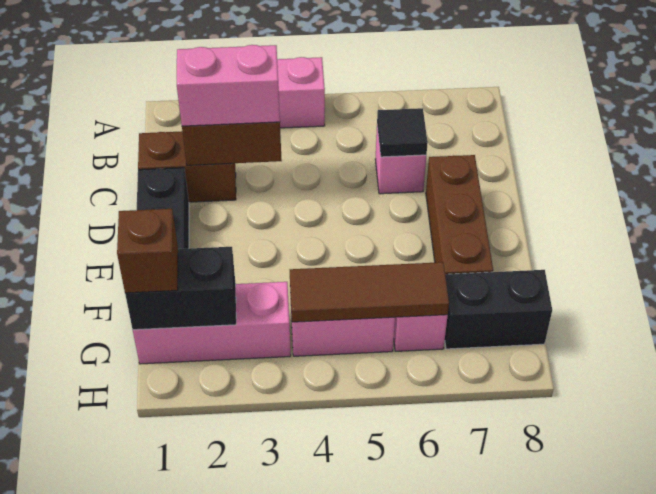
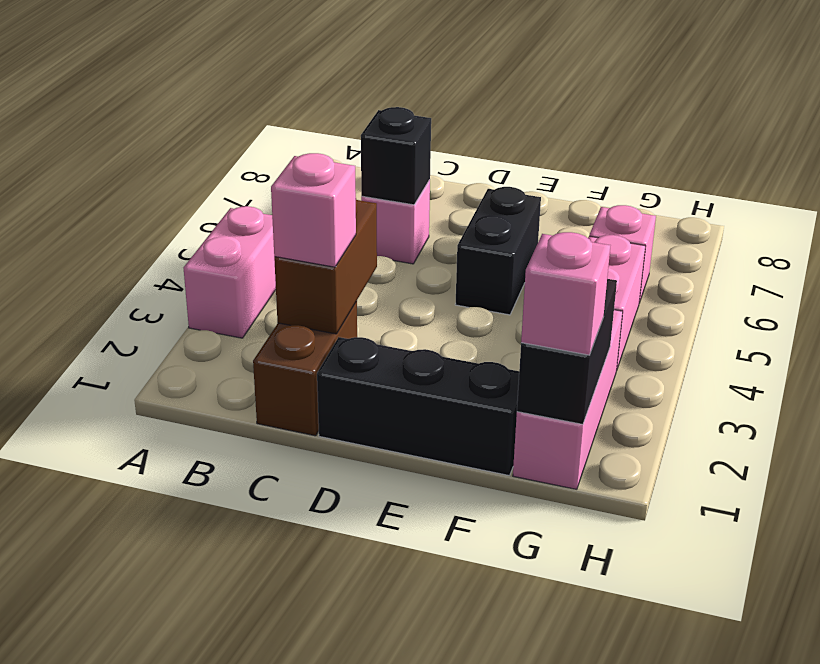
pink brick C2:C3 level 3 -> pink brick C2 level 3
black tile C6 level 2 -> black brick C6 level 2
brown brick D7:F7 level 1 -> none
brown brick G1 level 3 -> pink brick G1 level 3
brown tile G4:G6 level 2 -> none
black brick G7:G8 level 1 -> black brick E5:E6 level 1

